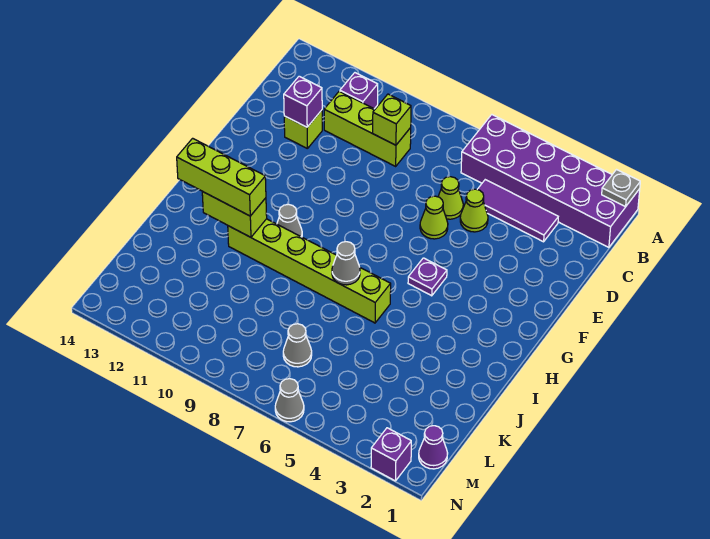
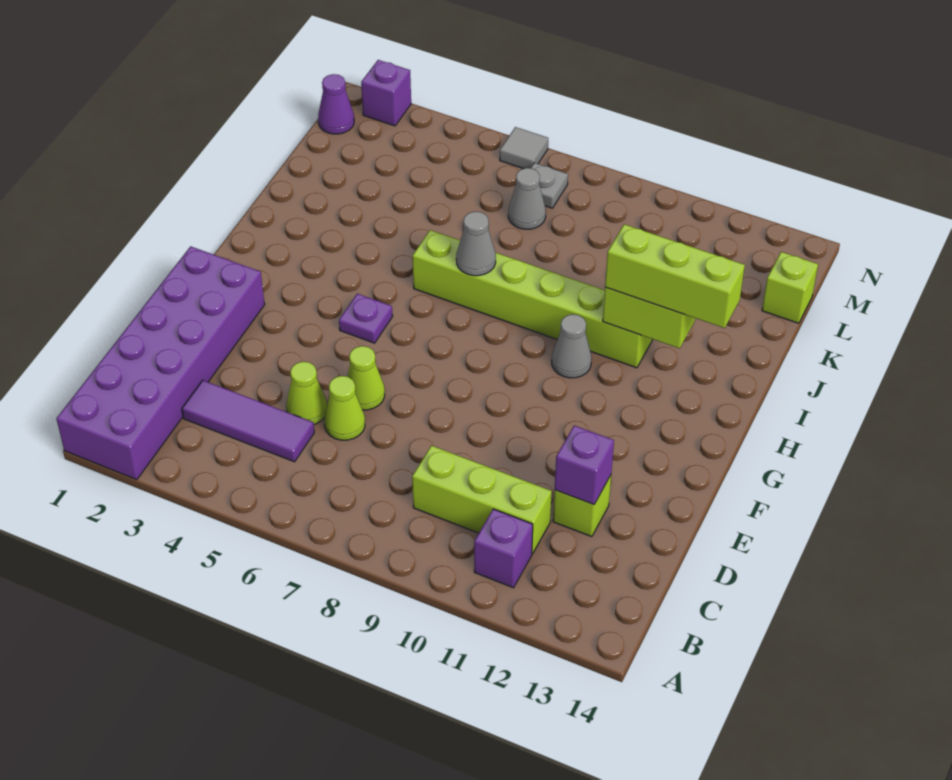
purple brick A1:B6 level 1 -> purple brick A1:F2 level 1
grey plate A1 level 2 -> grey plate M7 level 1
lime brick C9 level 2 -> lime brick L14 level 1
grey cone N6 level 1 -> grey tile N6 level 1

